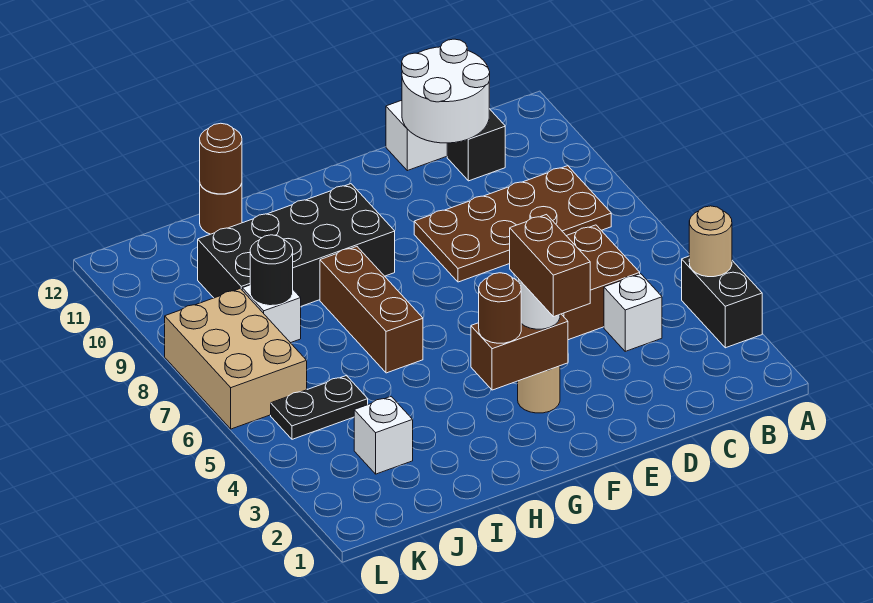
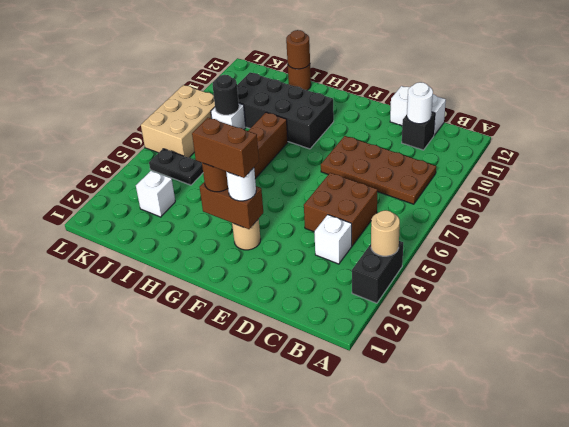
white round brick C11:D12 level 2 -> white round brick C11 level 2
brown brick F2:F3 level 4 -> brown brick F3:G3 level 4

